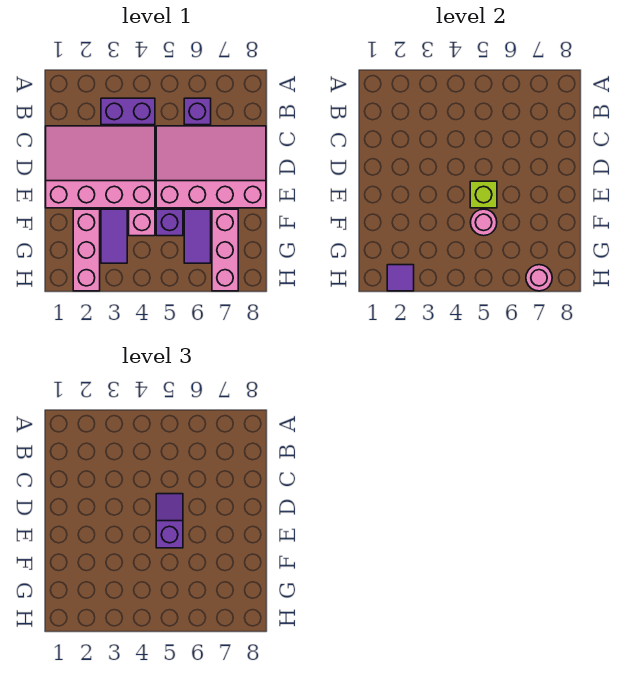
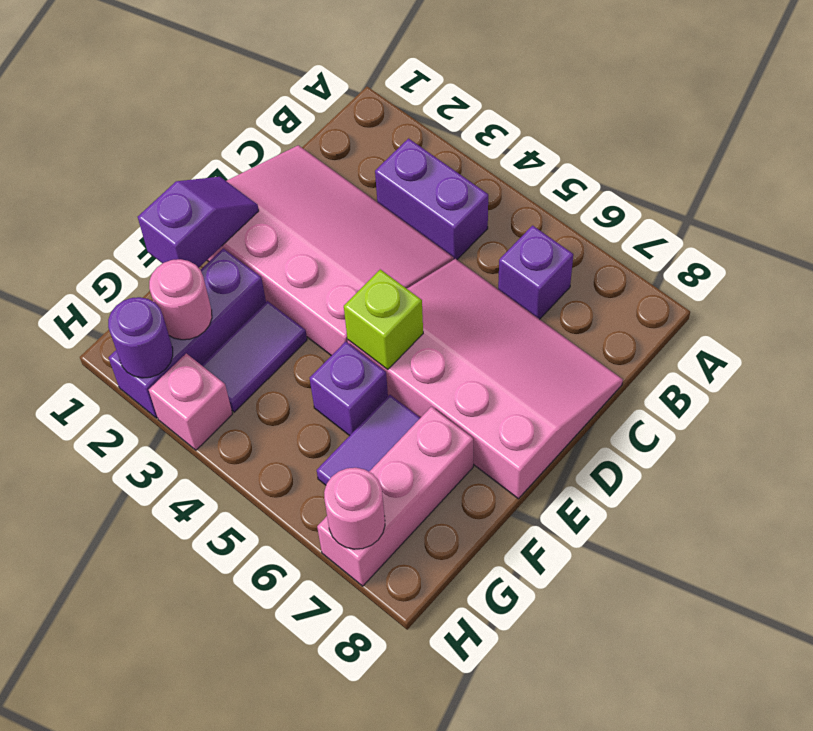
purple slope D5:E5 level 3 top E -> purple slope E1:F1 level 2 top F
pink brick F2:H2 level 1 -> purple brick F2:H2 level 1
pink brick F4 level 1 -> pink brick H3 level 1
pink round brick F5 level 2 -> pink round brick G2 level 2
purple tile H2 level 2 -> purple round brick H2 level 2

